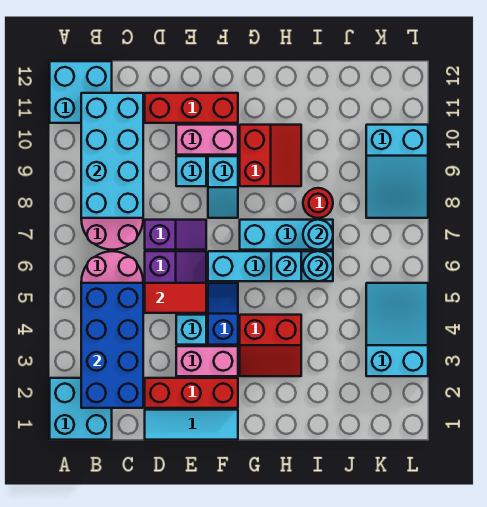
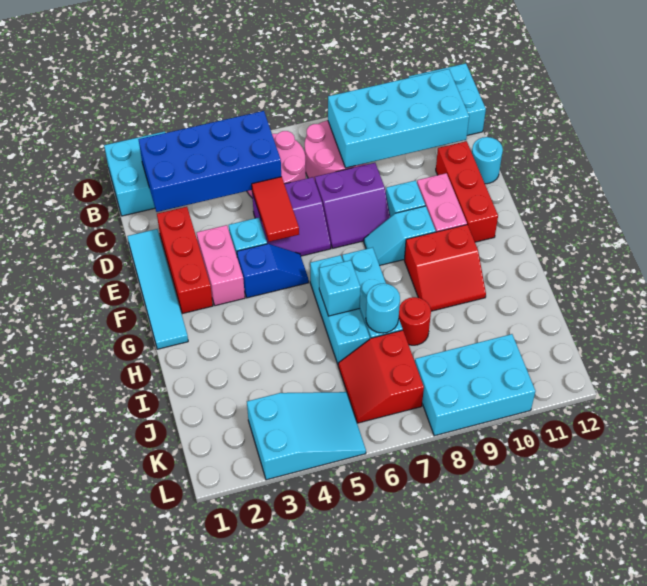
cyan tile D1:F1 level 1 -> cyan tile D1:G1 level 1
purple slope D7:E7 level 1 top D -> purple slope D7:E8 level 1 top D
cyan brick F6:I6 level 1 -> cyan brick G6:I6 level 1
red slope G3:H4 level 1 top 4 -> red slope J6:K7 level 1 top 7
cyan round brick I6 level 2 -> cyan round brick D12 level 1
cyan slope K8:L10 level 1 top 10 -> cyan brick K8:L10 level 1

